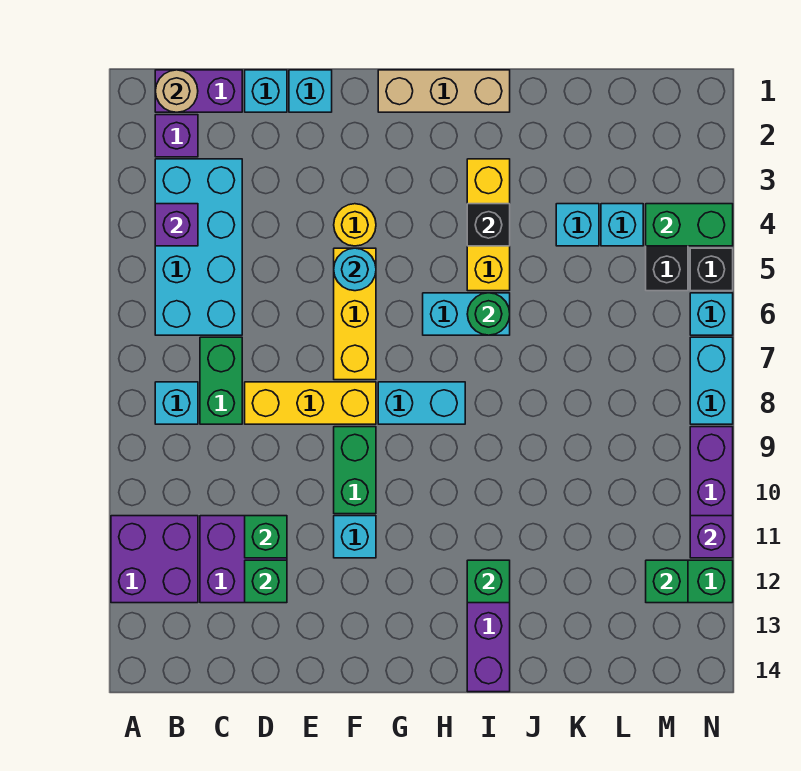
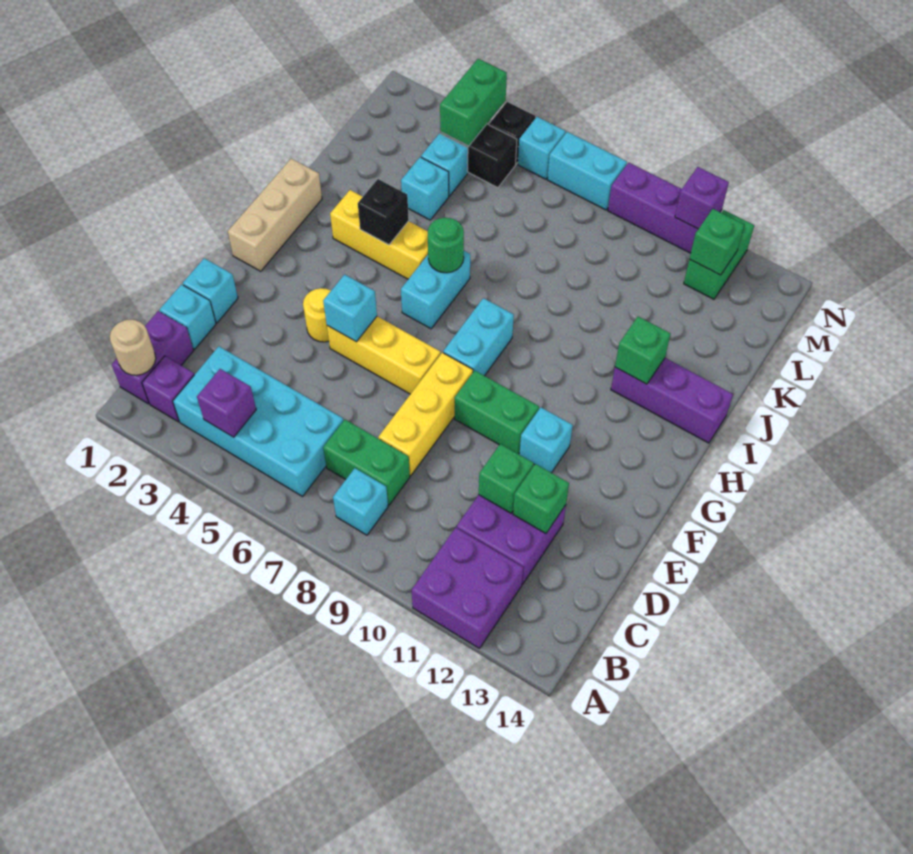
cyan round brick F5 level 2 -> cyan brick F5 level 2

